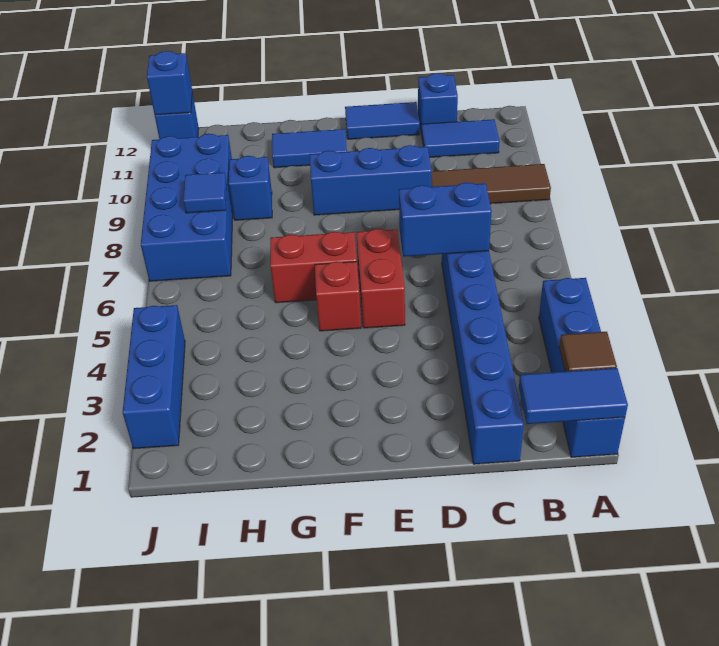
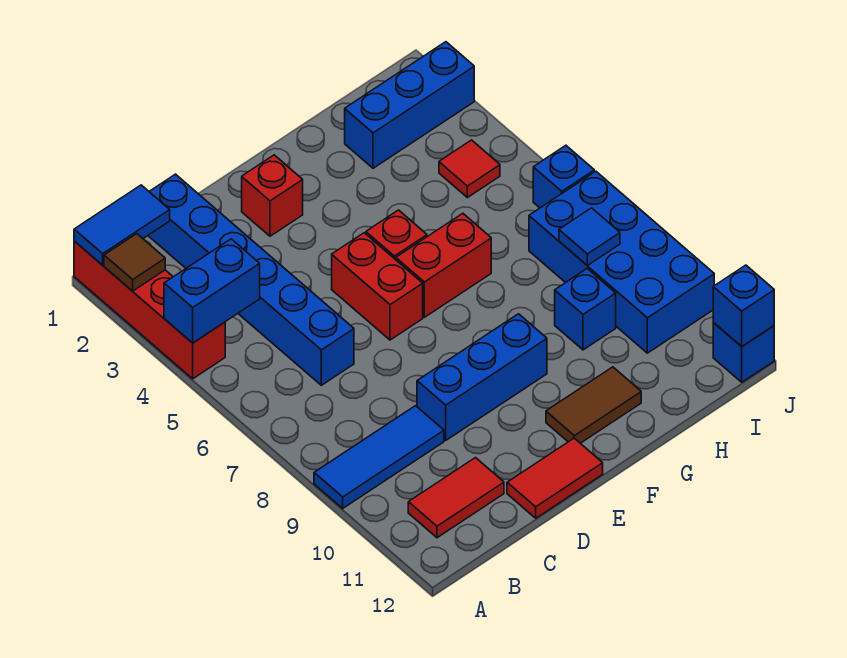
blue brick A1:A4 level 1 -> red brick A1:A4 level 1
brown tile A9:C9 level 1 -> blue tile A9:C9 level 1
blue tile B11:C11 level 1 -> red tile B11:C11 level 1
blue brick C6:D6 level 2 -> blue brick A4:B4 level 2
blue brick C12 level 1 -> blue brick J6 level 1
blue tile D12:E12 level 1 -> red tile D12:E12 level 1
none -> red brick E2 level 1
blue tile F11:G11 level 1 -> brown tile F11:G11 level 1
none -> red tile I4 level 1
blue brick J2:J4 level 1 -> blue brick H2:J2 level 1

